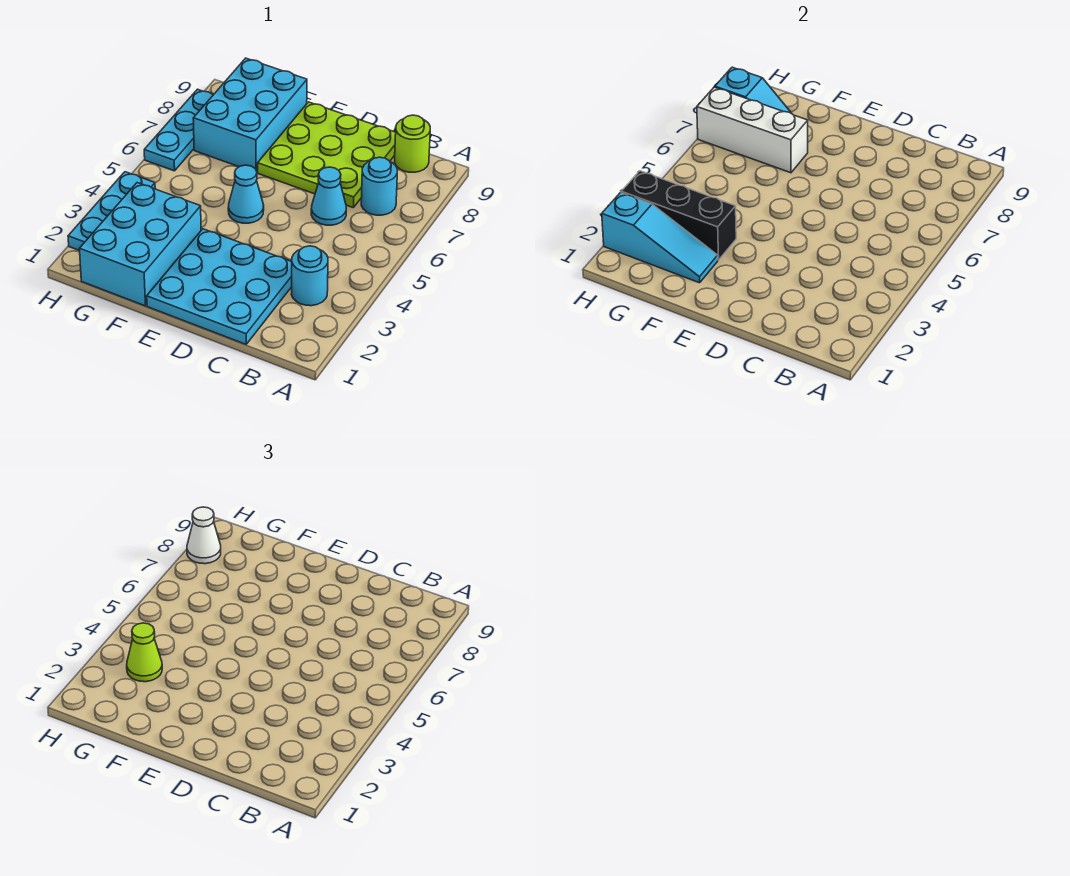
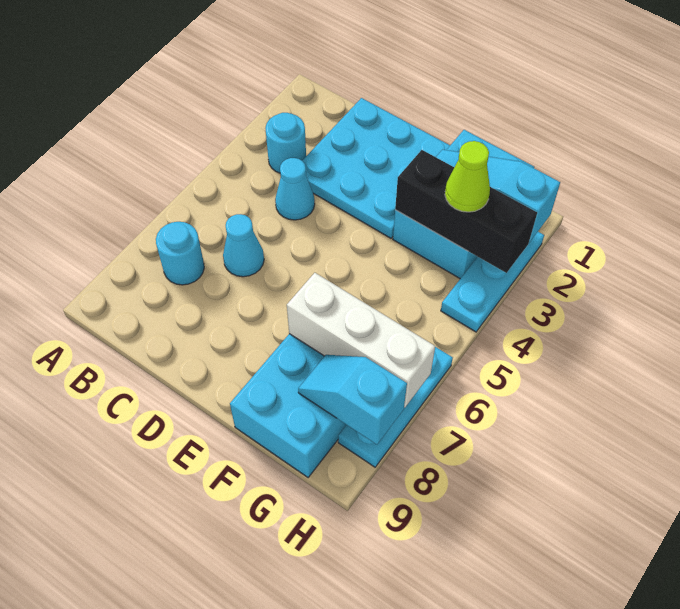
lime round brick B9 level 1 -> none
lime plate C7:E9 level 1 -> none
cyan cone E5 level 1 -> cyan cone C4 level 1
white cone H8 level 3 -> none

